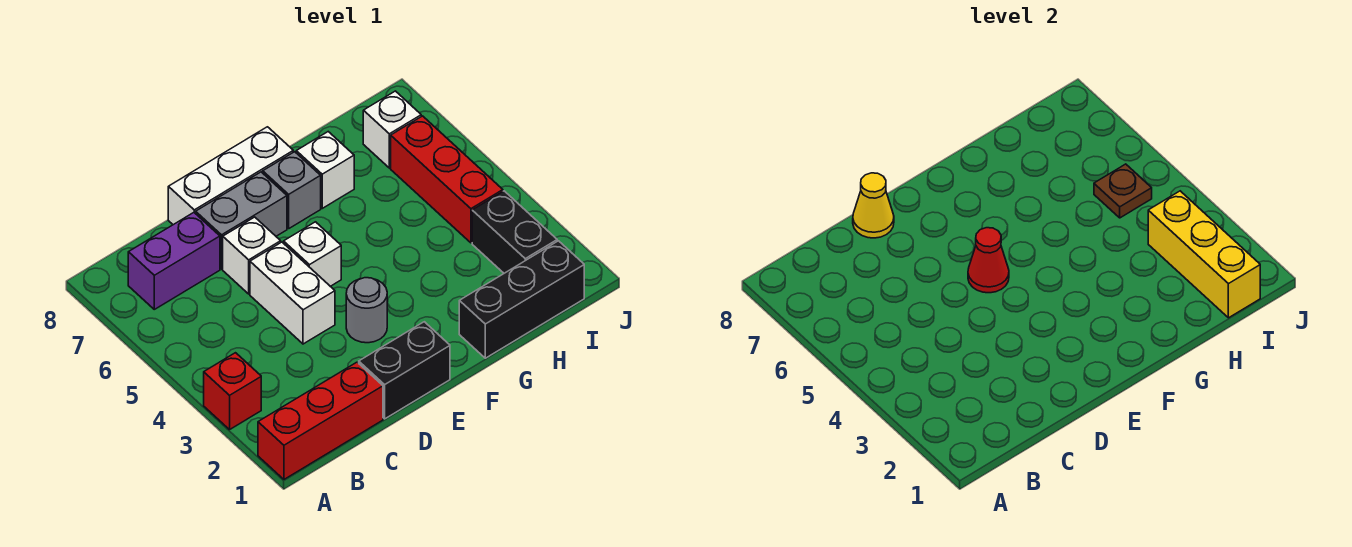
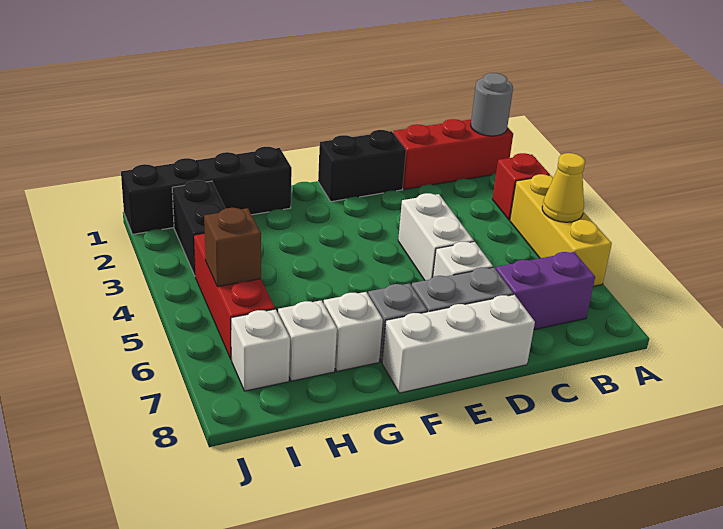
yellow cone D8 level 2 -> yellow cone A5 level 2
grey round brick E3 level 1 -> grey round brick A1 level 2
white brick E5 level 1 -> white brick H7 level 1
red cone E5 level 2 -> none
black brick G1:I1 level 1 -> black brick G1:J1 level 1
yellow brick I1:I3 level 2 -> yellow brick A4:A6 level 1
brown plate I5 level 2 -> brown brick I5 level 2

